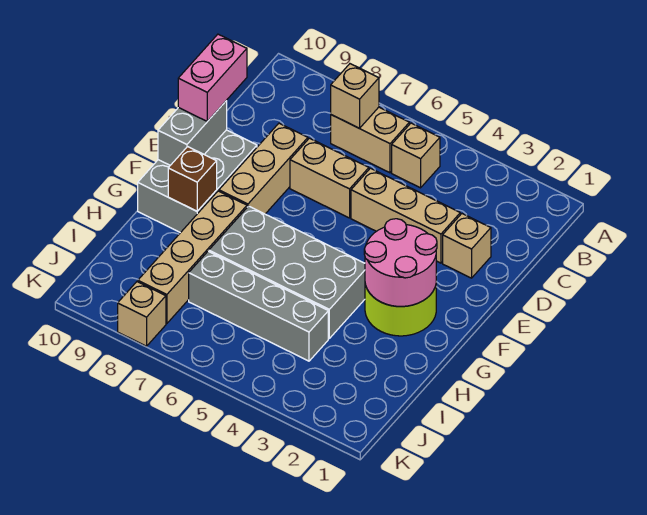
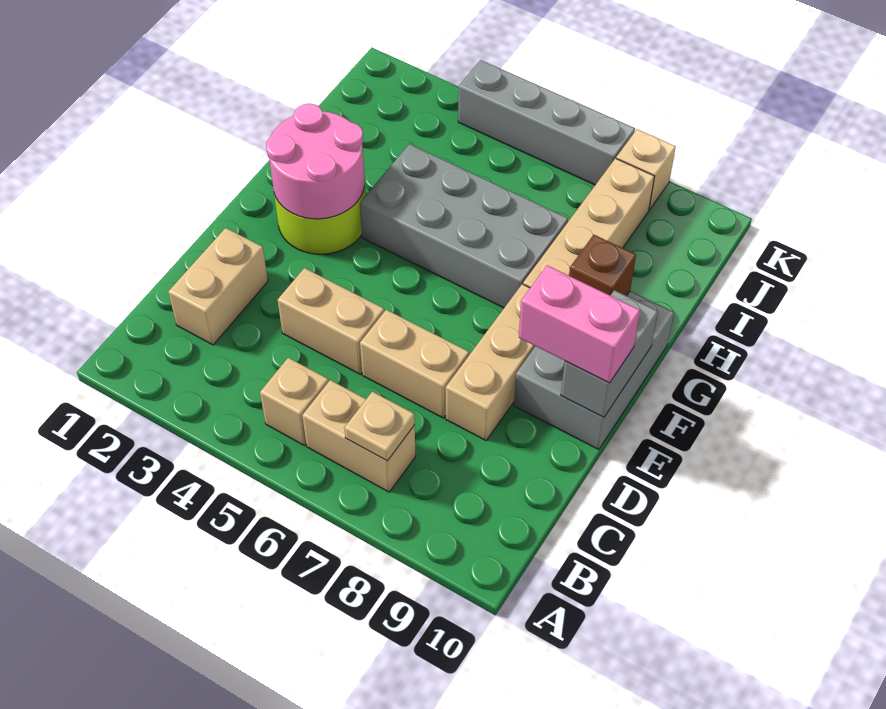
tan brick B7 level 2 -> tan plate B7 level 2
tan brick D2 level 1 -> tan brick C2:D2 level 1
tan brick D3:D5 level 1 -> tan brick D4:D5 level 1
pink brick D10:E10 level 3 -> pink brick E9:E10 level 3
grey brick I4:I7 level 1 -> grey brick K4:K7 level 1

